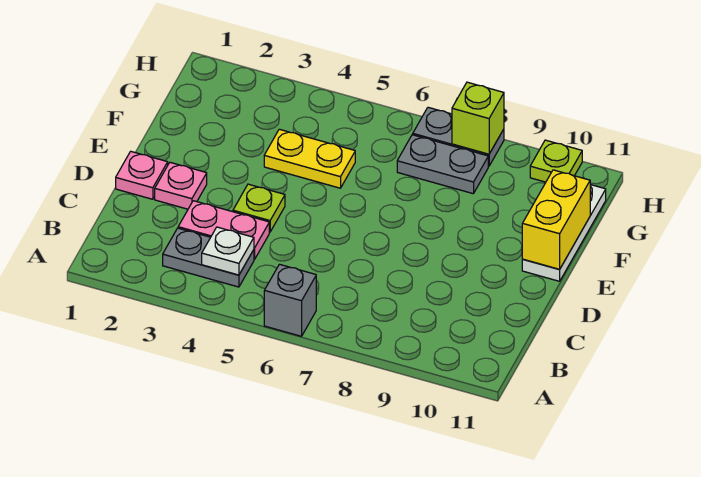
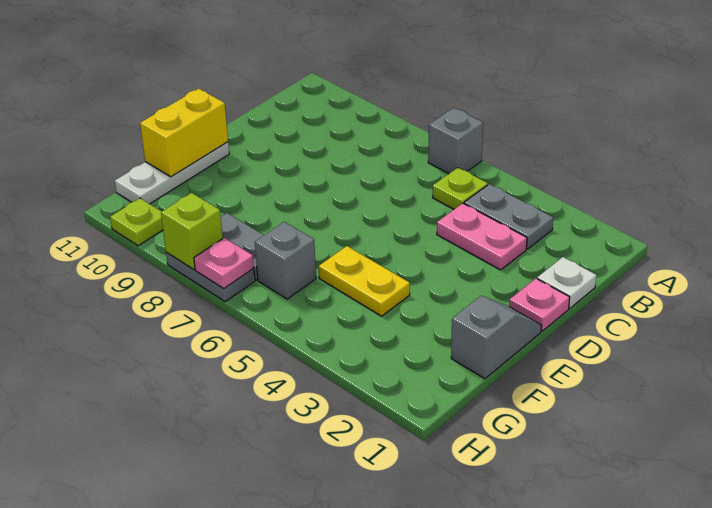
white plate B4 level 2 -> white plate C1 level 1
pink plate D2 level 1 -> pink plate H7 level 2
lime plate D4 level 1 -> lime plate B5 level 1
none -> grey slope E1:F1 level 1 top F
none -> grey brick G6 level 1

